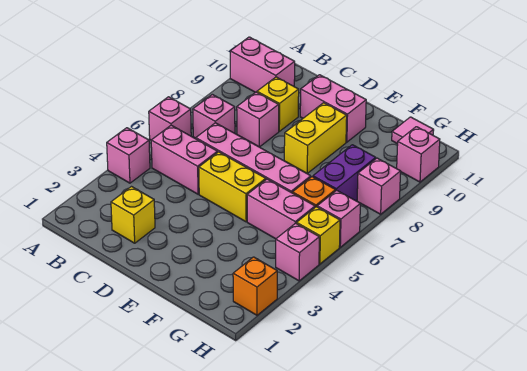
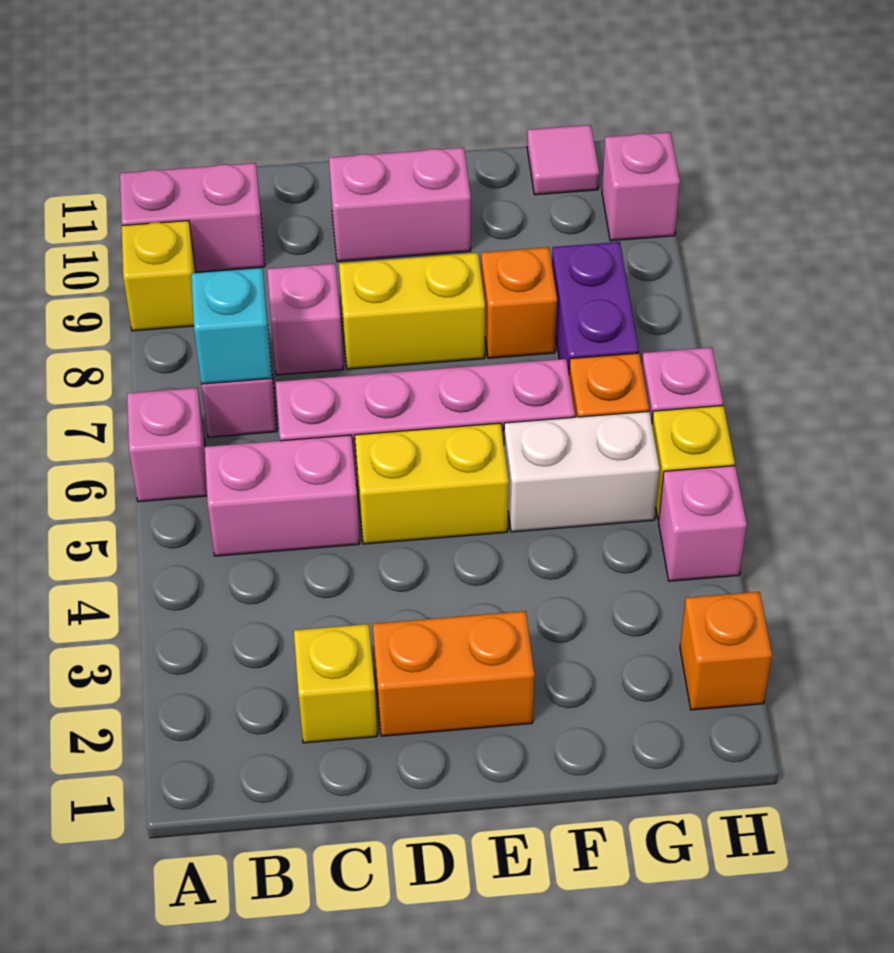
pink brick A4 level 1 -> none
none -> cyan brick B7 level 2
yellow brick C9 level 1 -> yellow brick A9 level 1
none -> orange brick D2:E2 level 1
yellow brick E8:E9 level 1 -> yellow brick D8:E8 level 1
pink brick F5:G5 level 1 -> white brick F5:G5 level 1
none -> orange brick F8 level 1
pink brick H8 level 1 -> none

